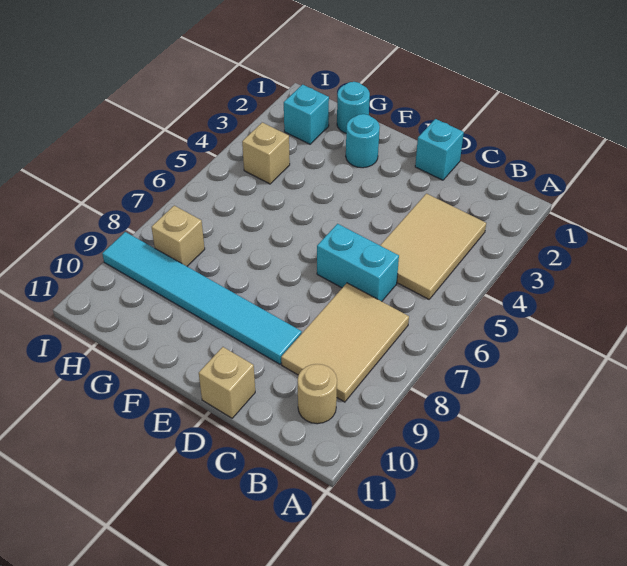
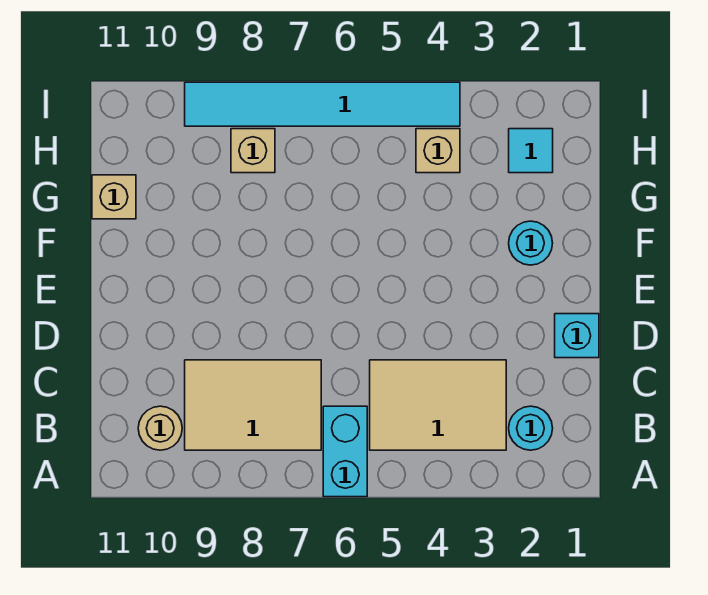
cyan brick C6:D6 level 1 -> cyan brick A6:B6 level 1
cyan tile D9:I9 level 1 -> cyan tile I4:I9 level 1
tan brick D11 level 1 -> tan brick G11 level 1
cyan round brick G1 level 1 -> cyan round brick B2 level 1
cyan brick H2 level 1 -> cyan tile H2 level 1

